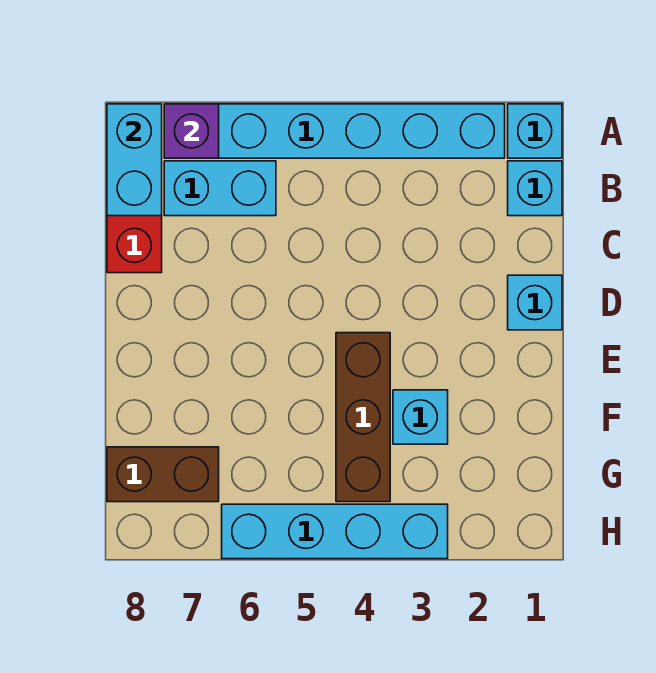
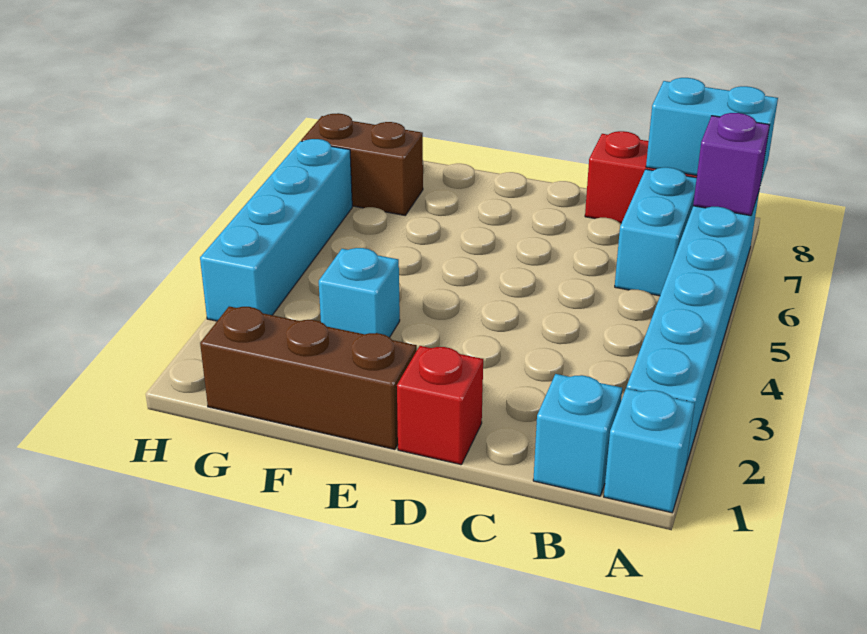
cyan brick D1 level 1 -> red brick D1 level 1
brown brick E4:G4 level 1 -> brown brick E1:G1 level 1
brown brick G7:G8 level 1 -> brown brick G7:H7 level 1

